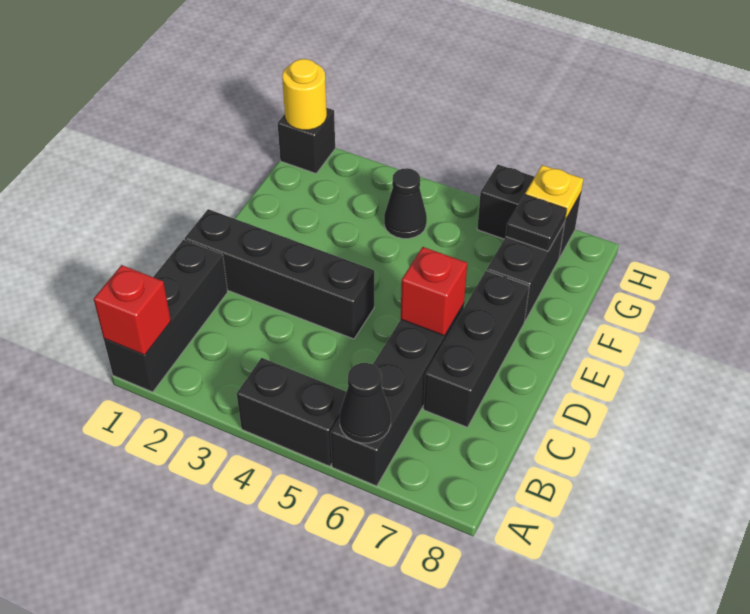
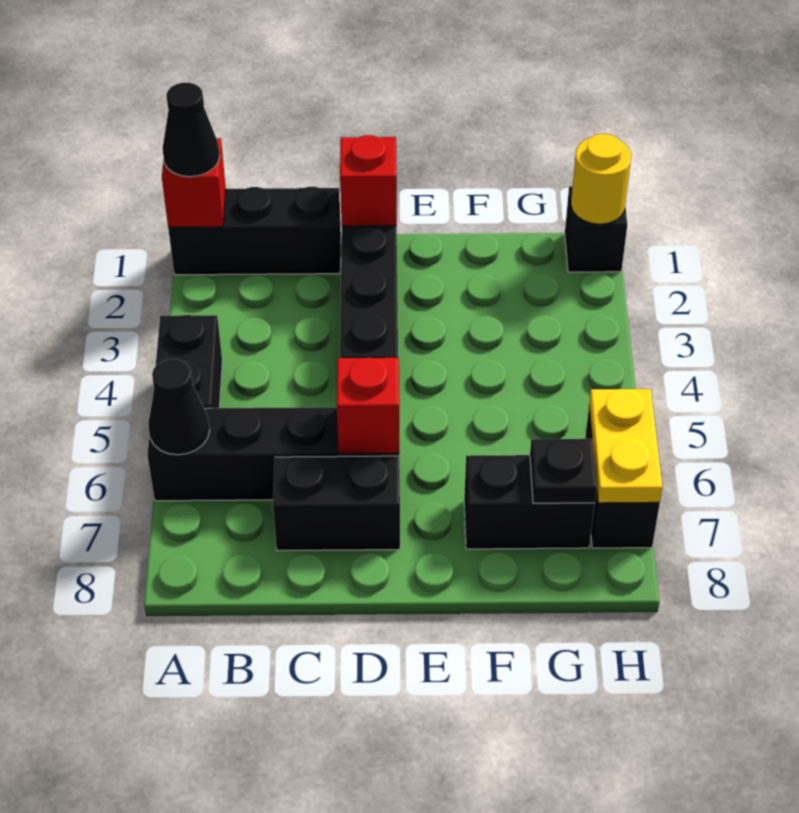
black brick C7:E7 level 1 -> black brick C7:D7 level 1
none -> red brick D1 level 2
black cone G4 level 1 -> black cone A1 level 3
yellow plate H7 level 2 -> yellow plate H6:H7 level 2

